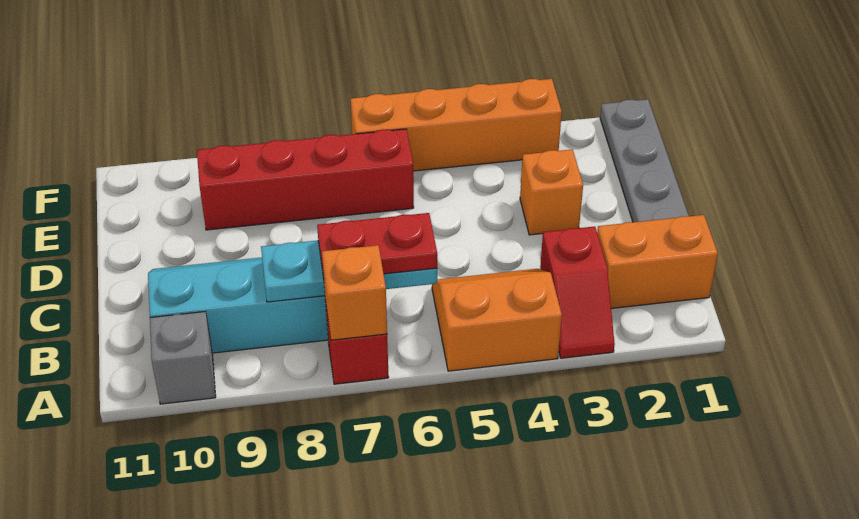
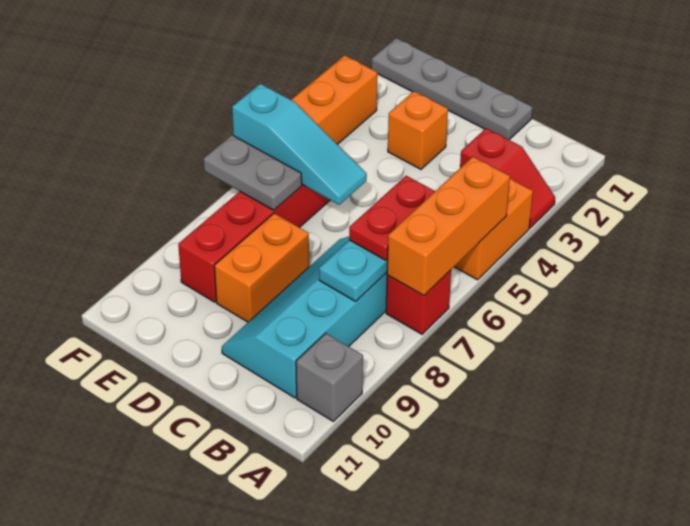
orange brick A7 level 2 -> orange brick A5:A7 level 2
orange brick B1:B2 level 1 -> orange brick D8:D9 level 1
none -> cyan slope D6:F6 level 2 top F
none -> grey plate E7:F7 level 2

